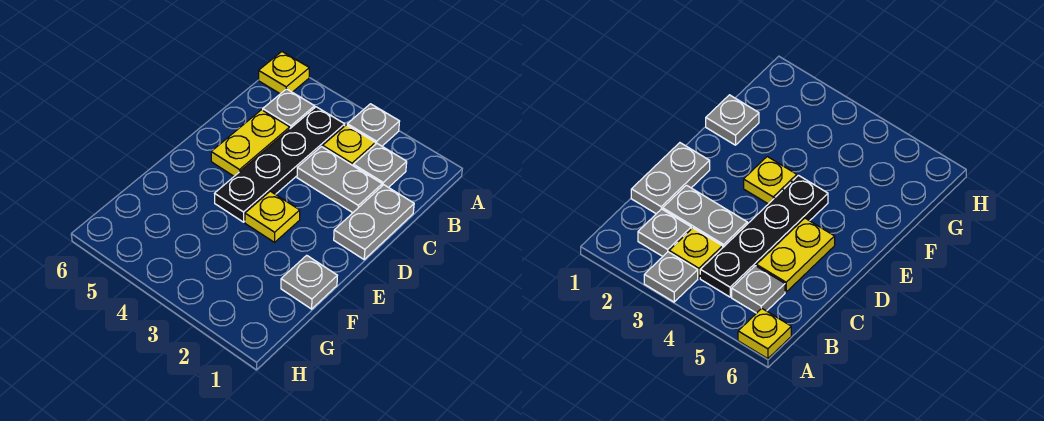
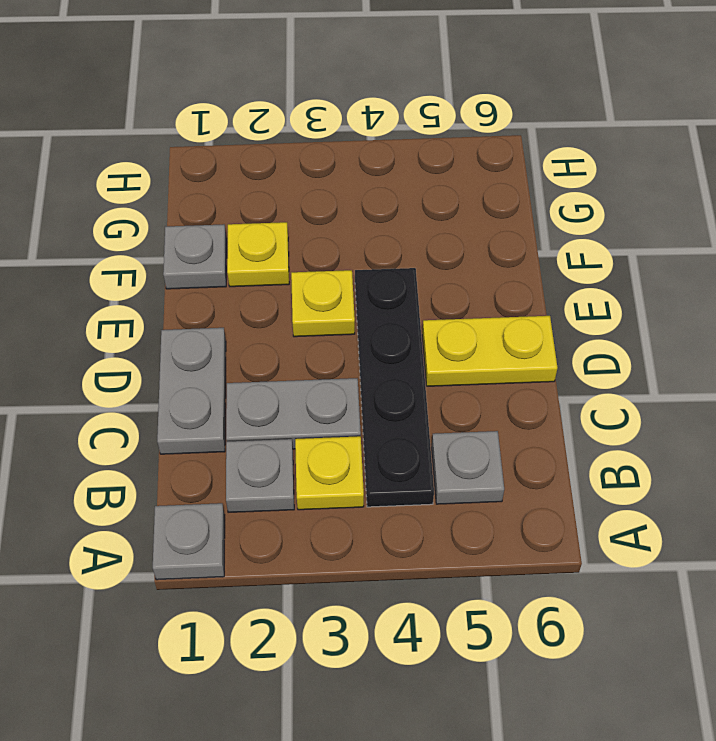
grey plate A3 level 1 -> grey plate A1 level 1
yellow plate A6 level 1 -> yellow plate F2 level 1
yellow plate C5:D5 level 1 -> yellow plate D5:D6 level 1

